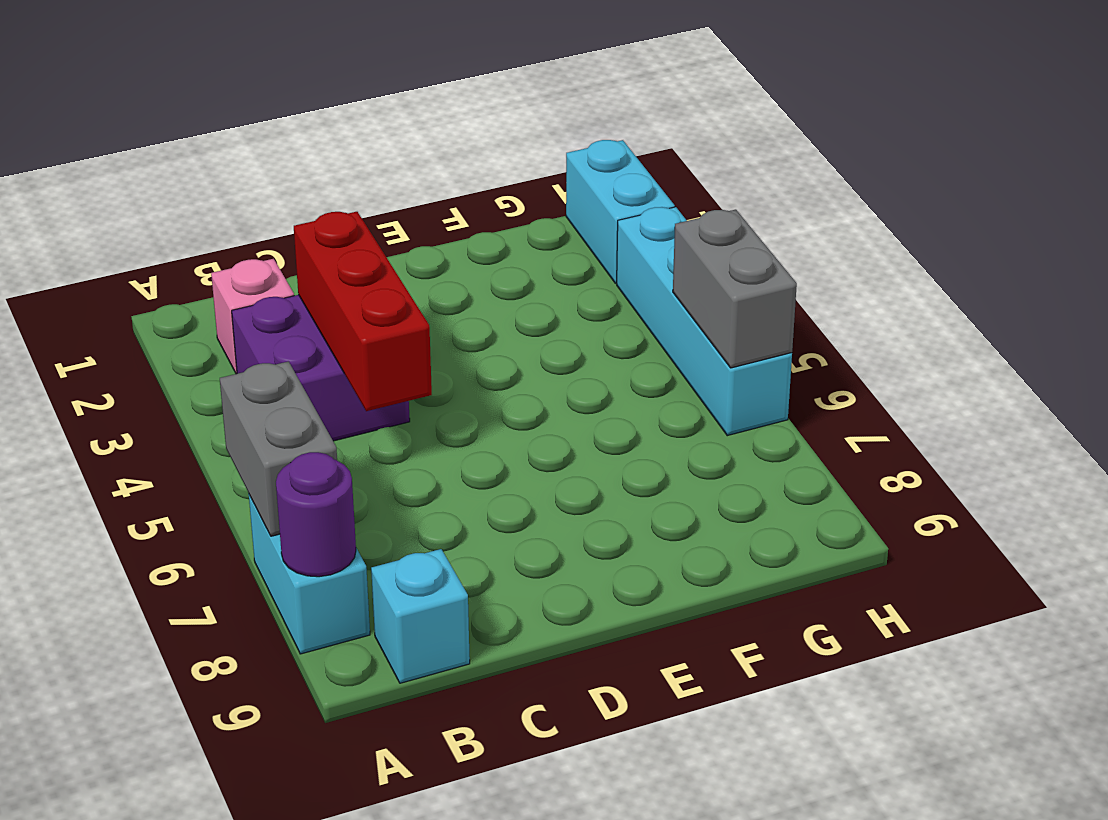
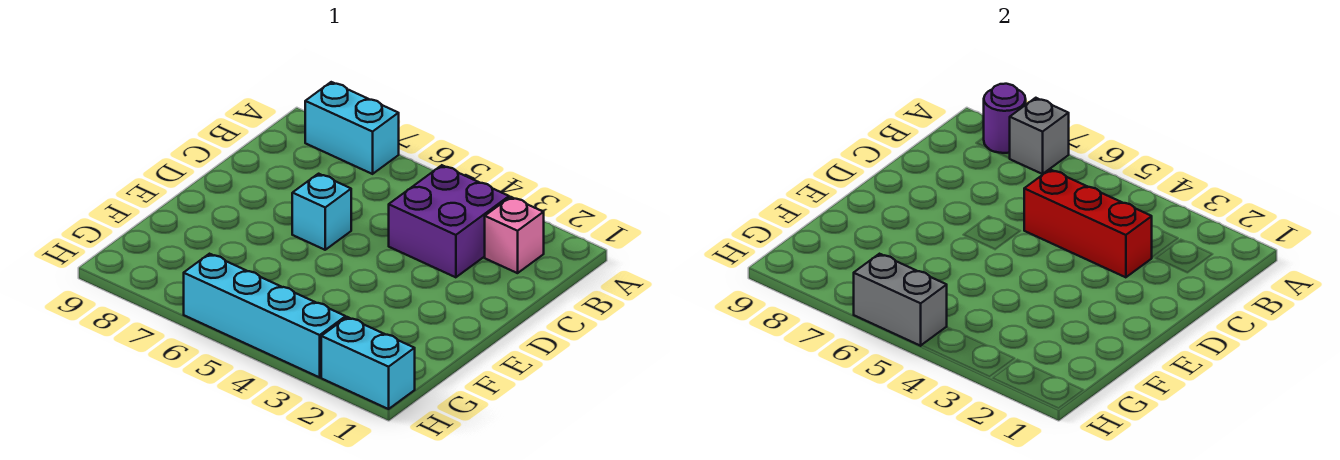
grey brick A6:A7 level 2 -> grey brick A7 level 2
cyan brick B9 level 1 -> cyan brick D6 level 1

